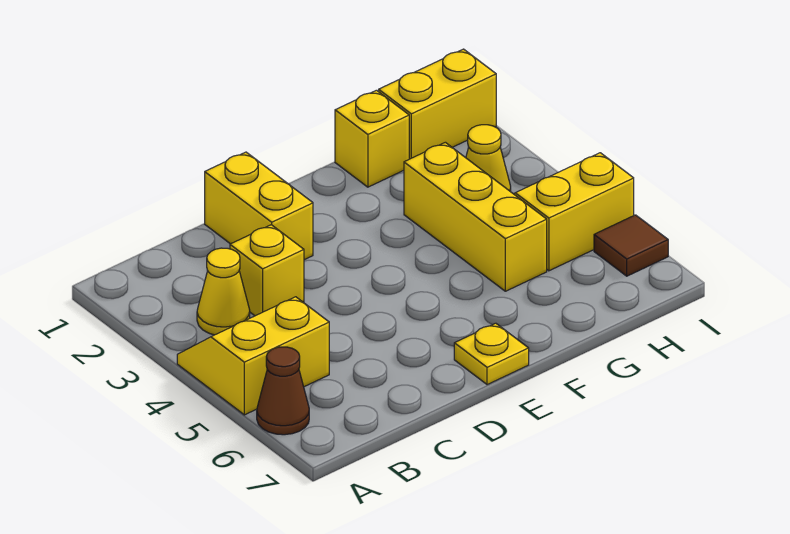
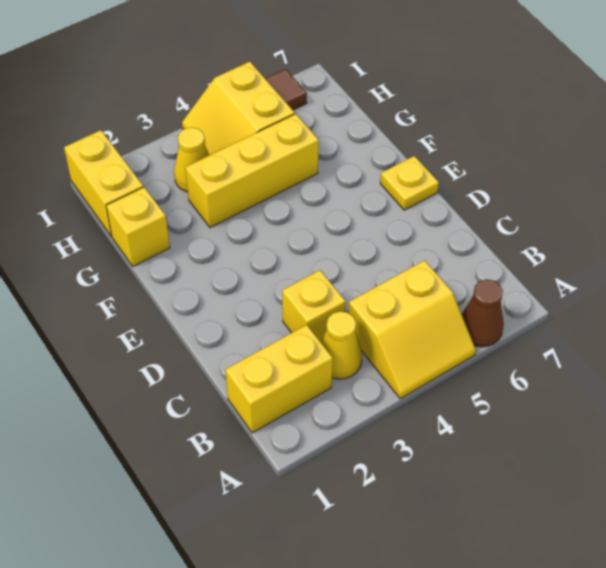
yellow slope A4:B5 level 1 top 5 -> yellow slope A4:B5 level 1 top B
yellow brick D1:D2 level 1 -> yellow brick B1:B2 level 1

